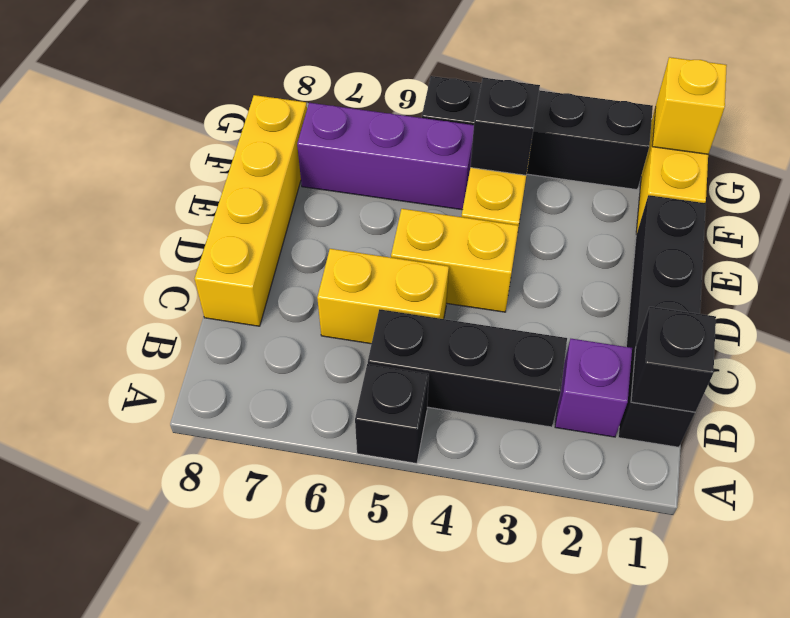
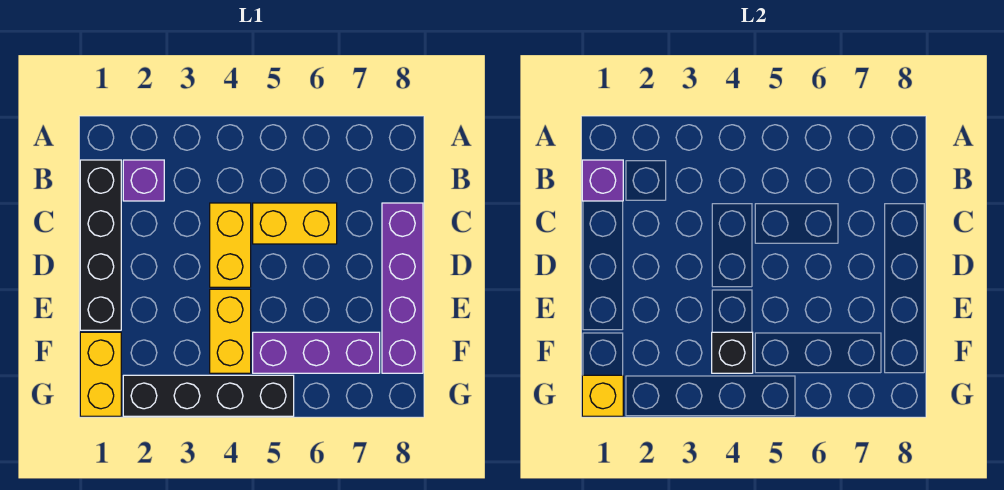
black brick A5 level 1 -> none
black brick B1 level 2 -> purple brick B1 level 2
black brick B3:B5 level 1 -> none
yellow brick C8:F8 level 1 -> purple brick C8:F8 level 1
yellow brick D4:D5 level 1 -> yellow brick C4:D4 level 1

